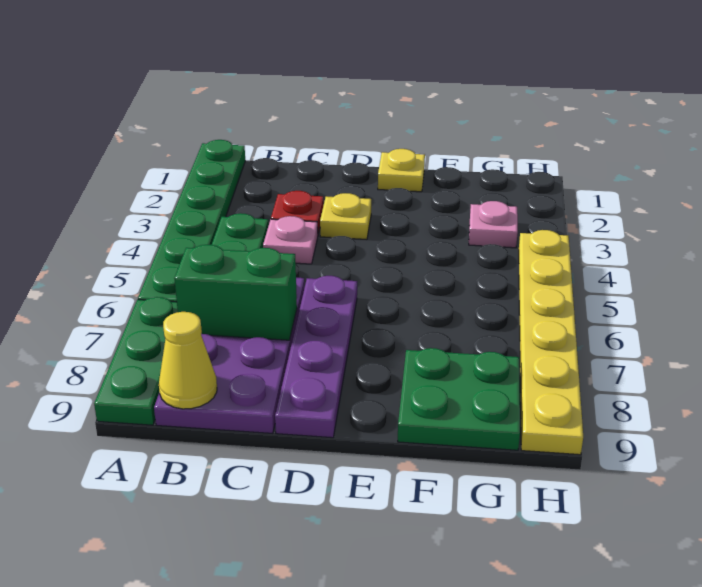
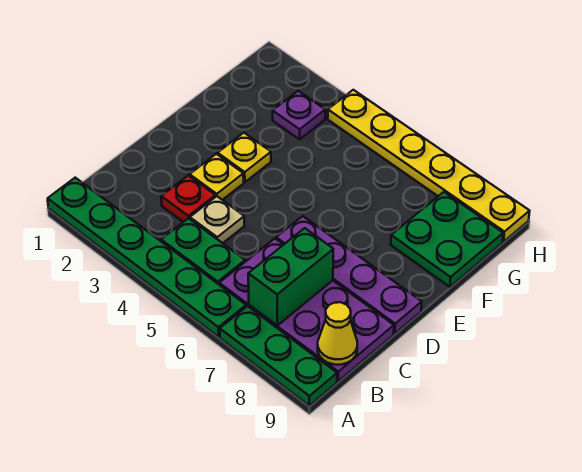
pink plate C4 level 1 -> tan plate C4 level 1
yellow plate E1 level 1 -> yellow plate E3 level 1
pink plate G3 level 1 -> purple plate G3 level 1

